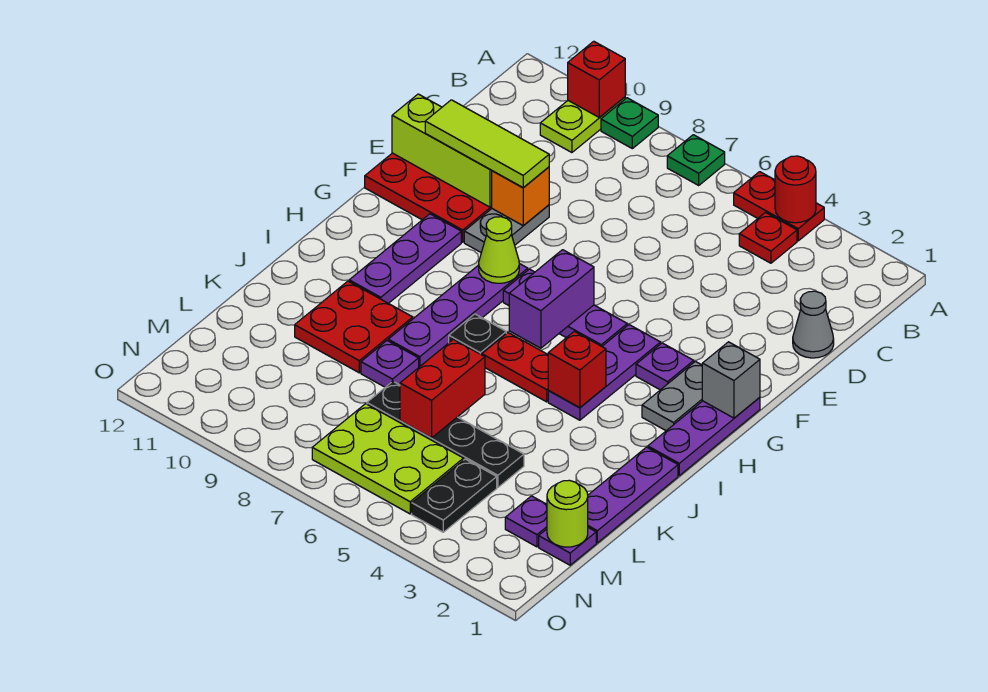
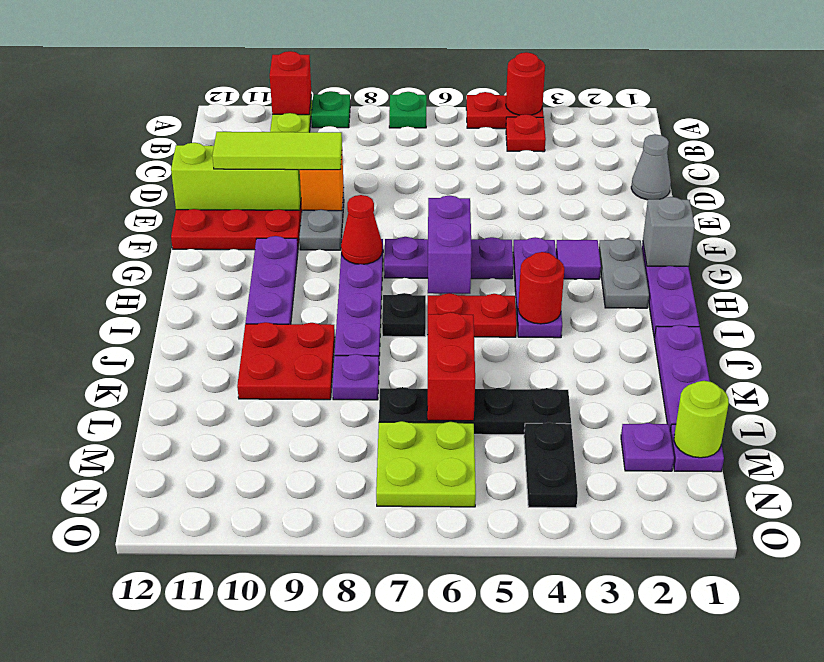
purple plate G3 level 1 -> purple tile G3 level 1
lime cone G8 level 2 -> red cone G8 level 2
red brick I4 level 2 -> red round brick I4 level 2
lime plate M5:N7 level 1 -> lime plate M6:N7 level 1

